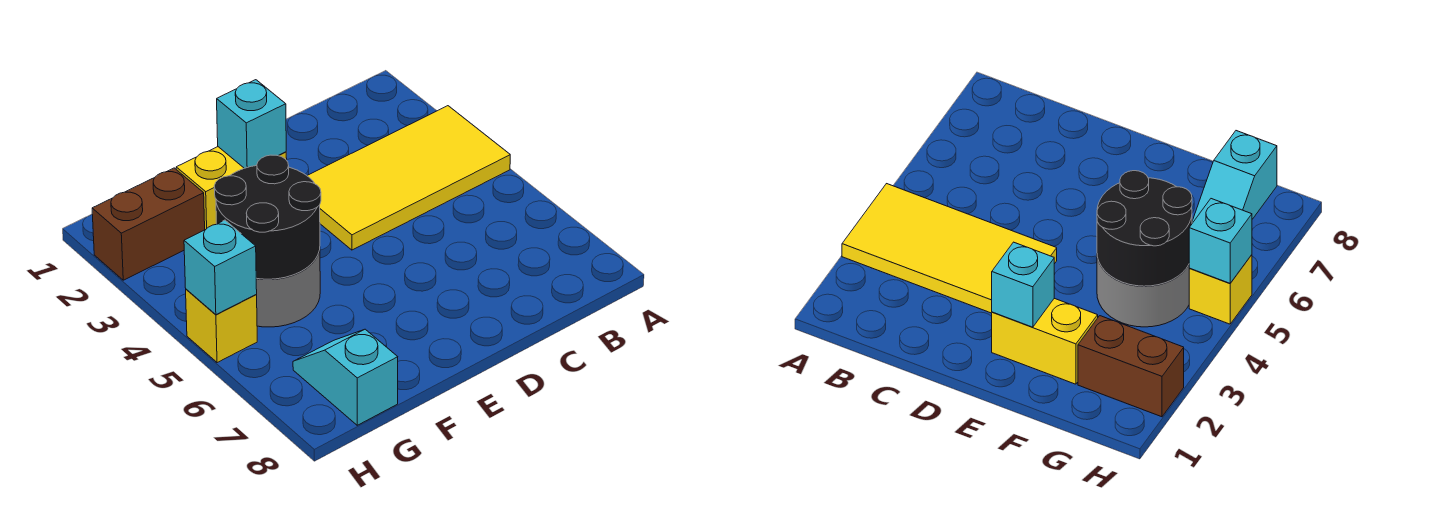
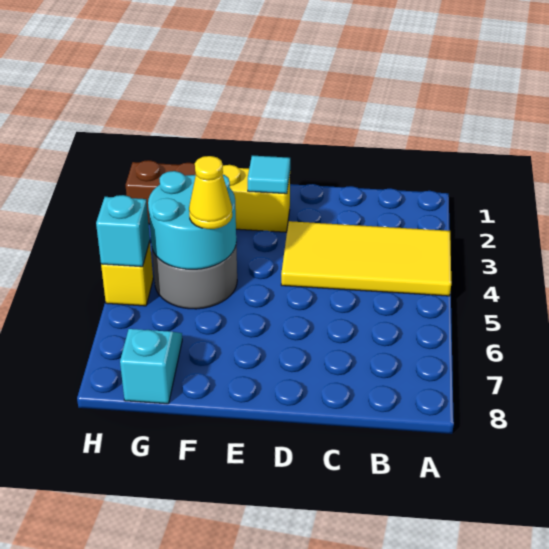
cyan brick E2 level 2 -> cyan tile E2 level 2
black round brick F4:G5 level 2 -> cyan round brick F4:G5 level 2
none -> yellow cone F5 level 3

